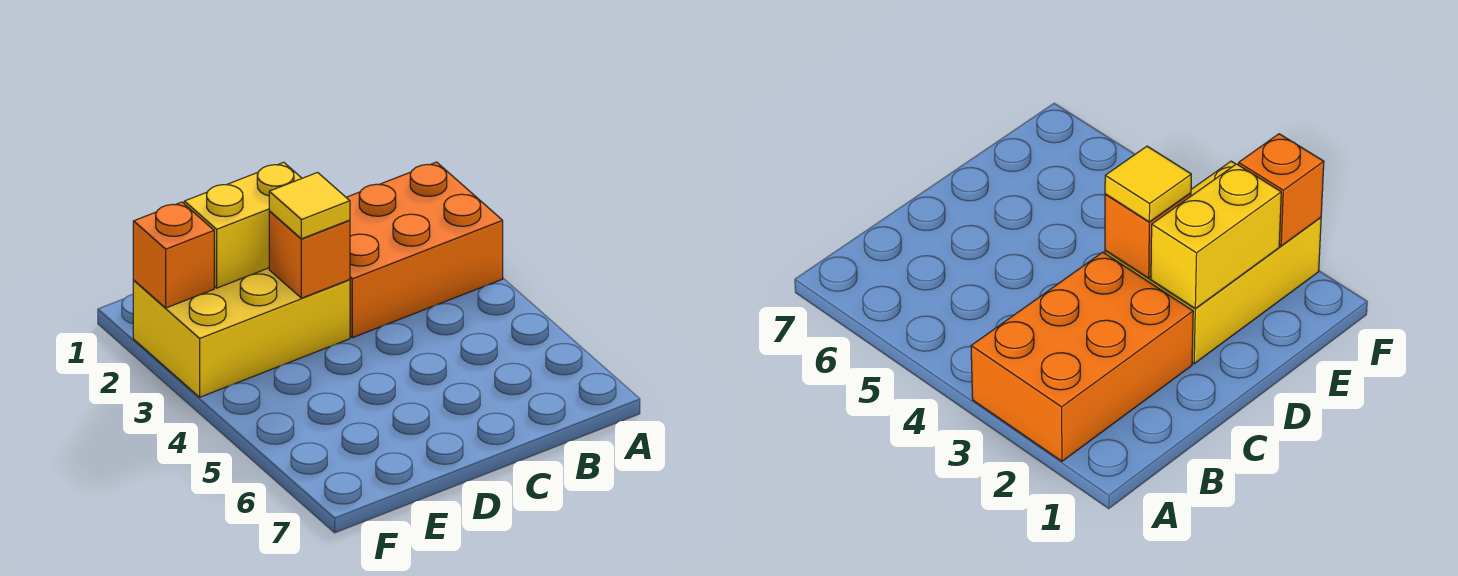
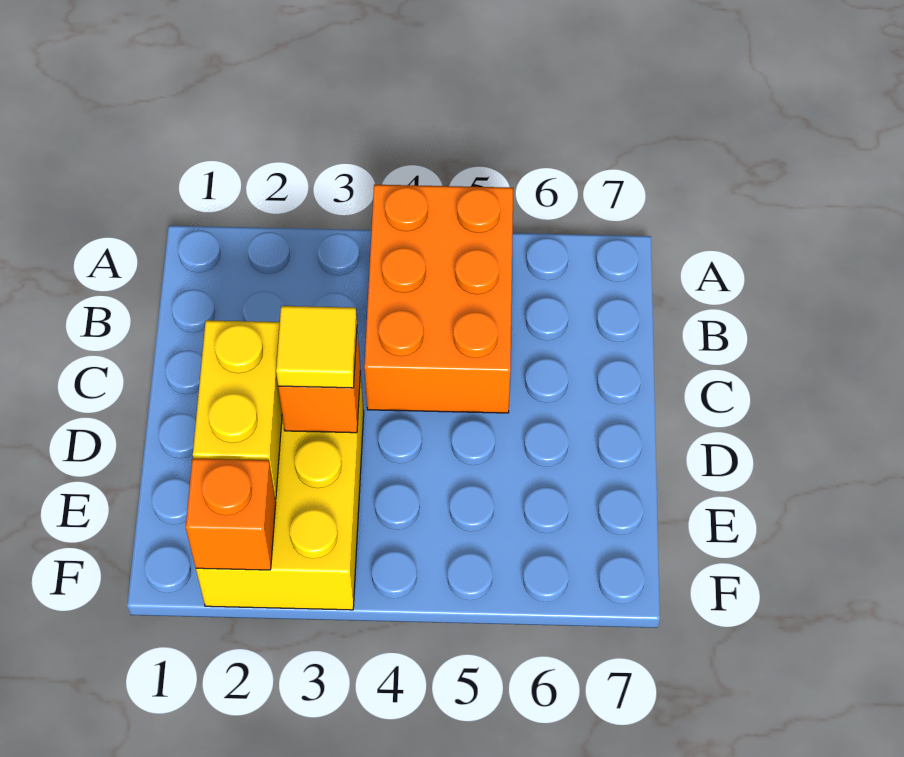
orange brick A2:C3 level 1 -> orange brick A4:C5 level 1

